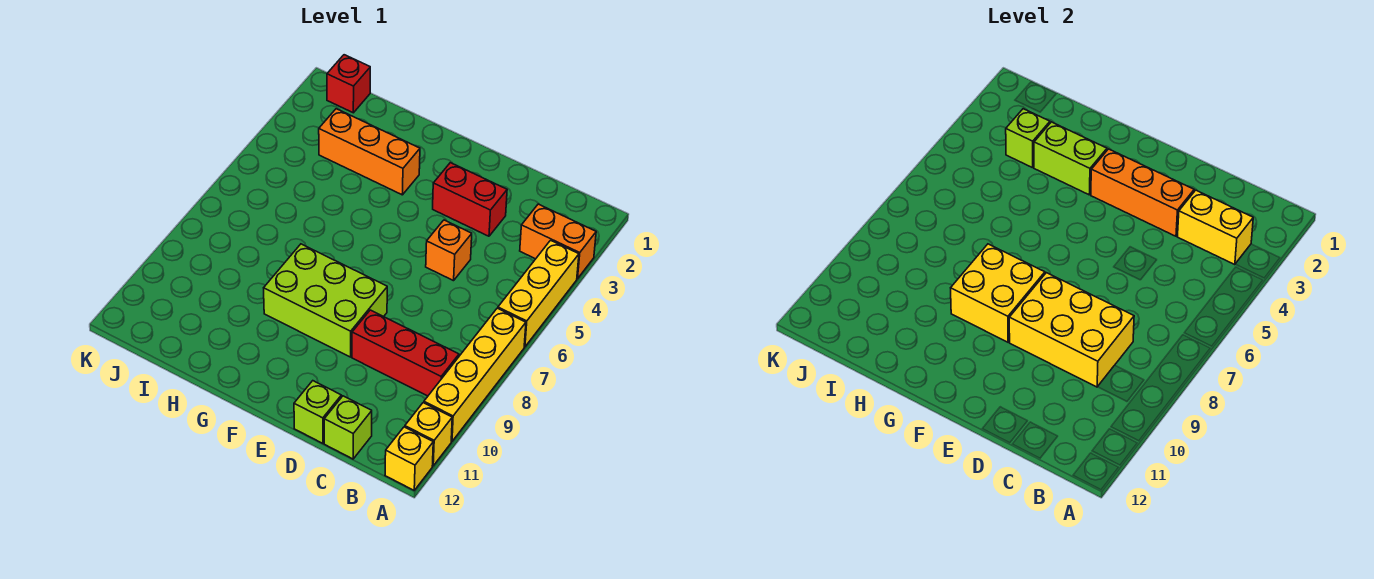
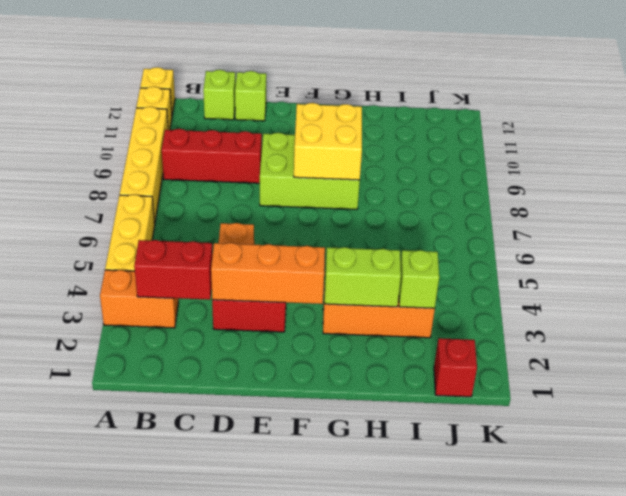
yellow brick B3:C3 level 2 -> red brick B3:C3 level 2
yellow brick C8:E9 level 2 -> none

